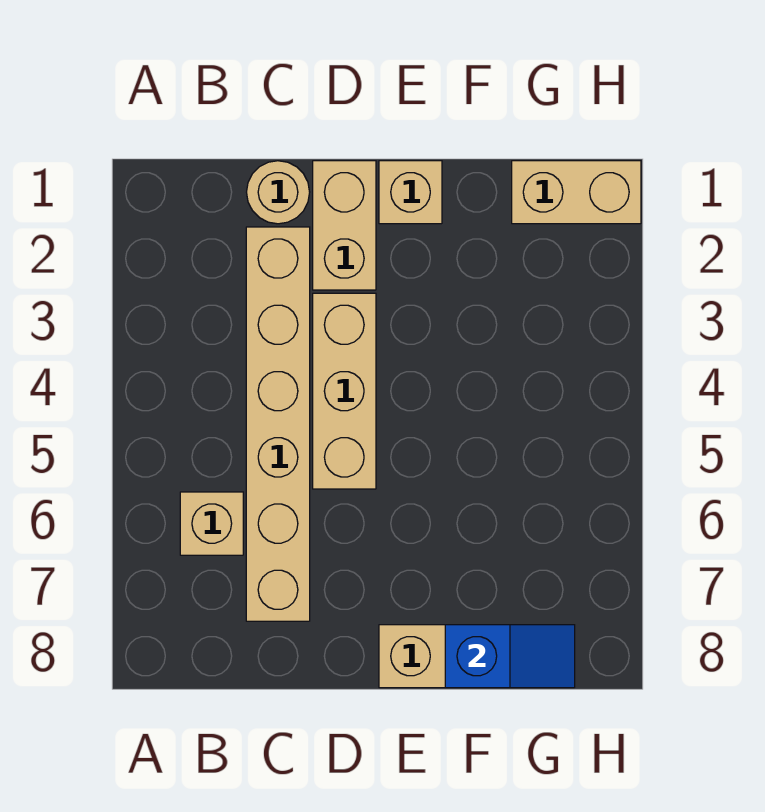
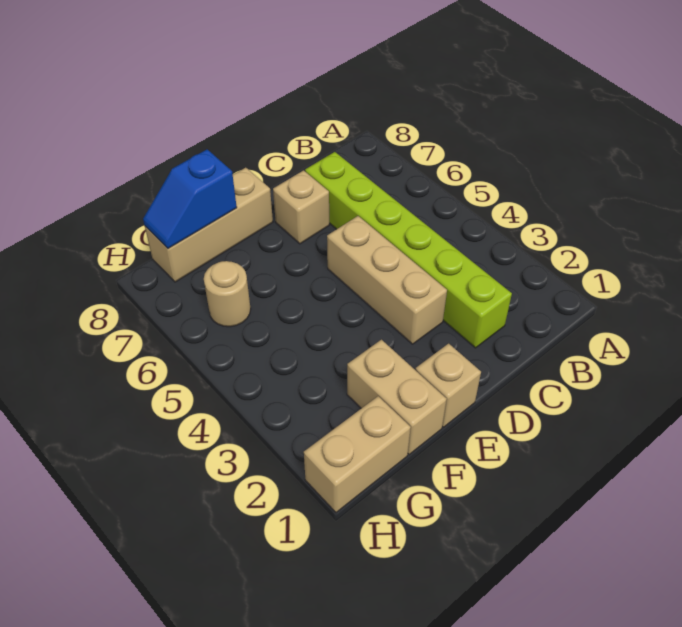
tan brick B6 level 1 -> tan brick D7 level 1
tan round brick C1 level 1 -> tan round brick G6 level 1
tan brick C2:C7 level 1 -> lime brick C2:C7 level 1
tan brick D1:D2 level 1 -> tan brick F1:F2 level 1

